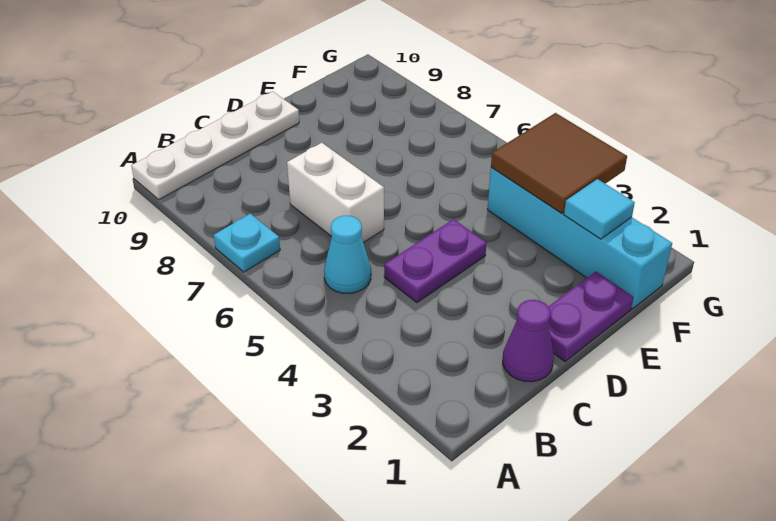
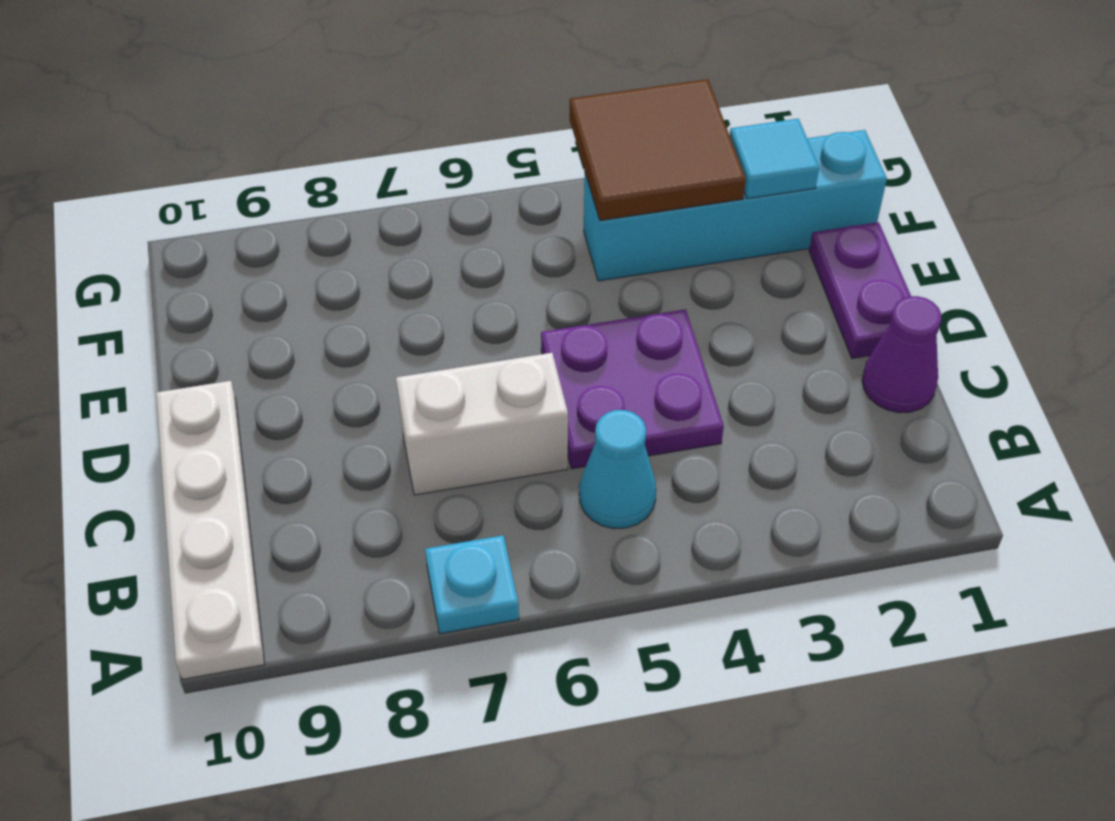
purple plate C4:D4 level 1 -> purple plate C4:D5 level 1

